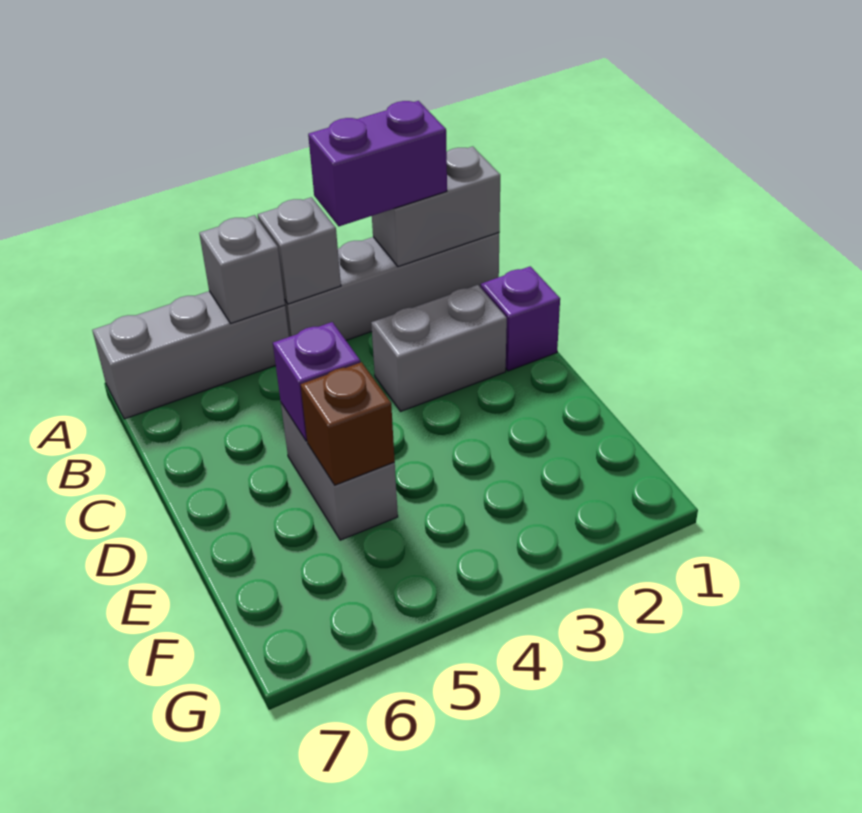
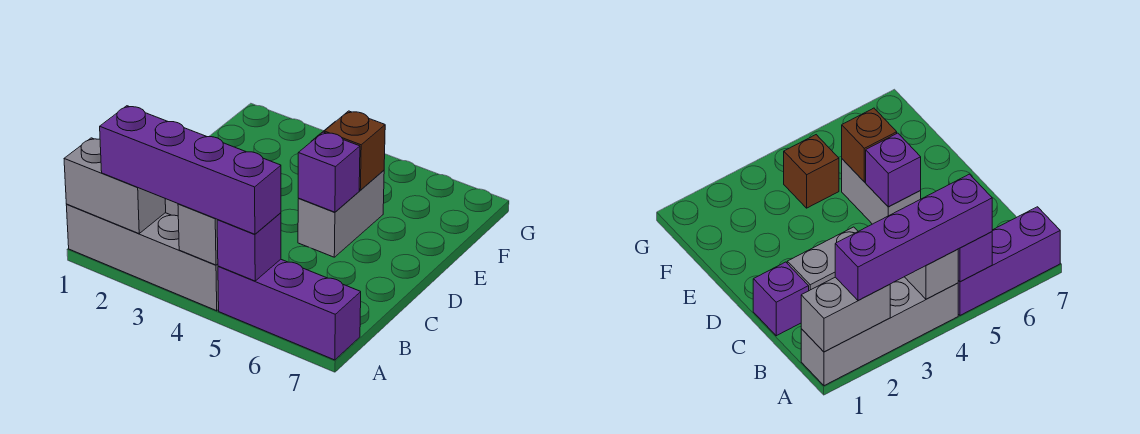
purple brick A2:A3 level 3 -> purple brick A2:A5 level 3
grey brick A5:A7 level 1 -> purple brick A5:A7 level 1
grey brick A5 level 2 -> purple brick A5 level 2
none -> brown brick F4 level 1

